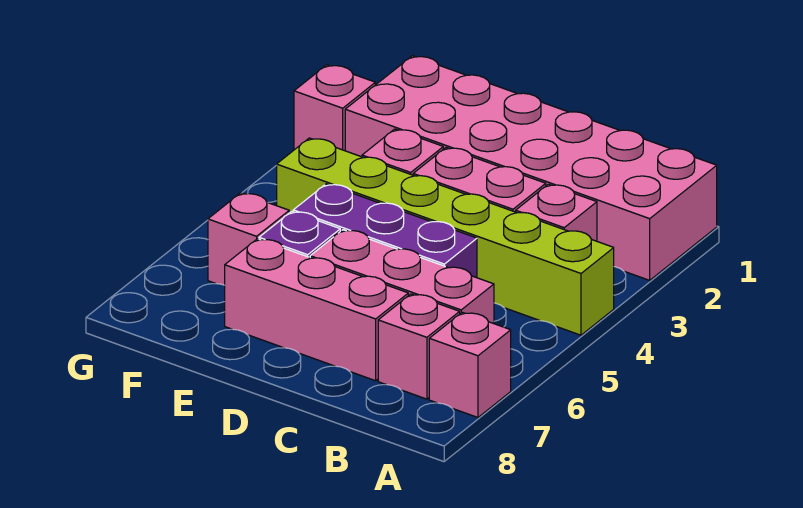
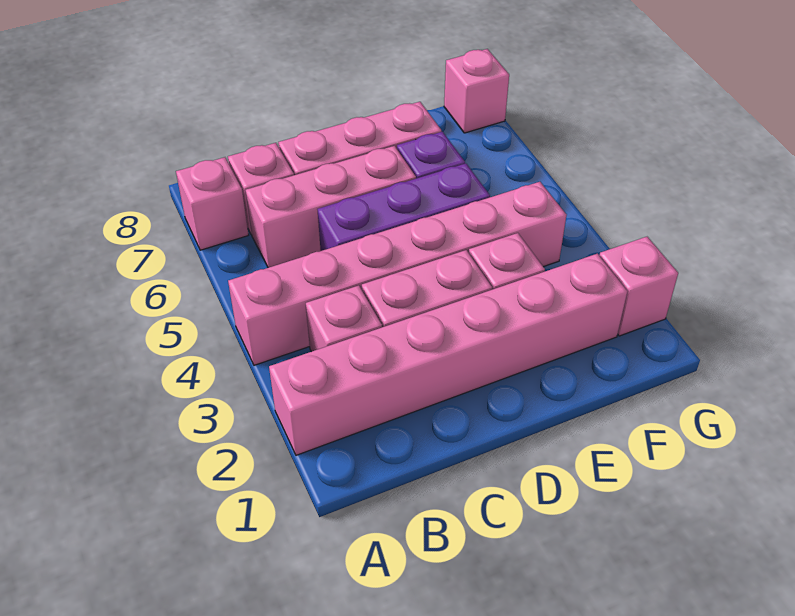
pink brick A1:F2 level 1 -> pink brick A2:F2 level 1
lime brick A4:F4 level 1 -> pink brick A4:F4 level 1
pink brick F6 level 1 -> pink brick G8 level 1

